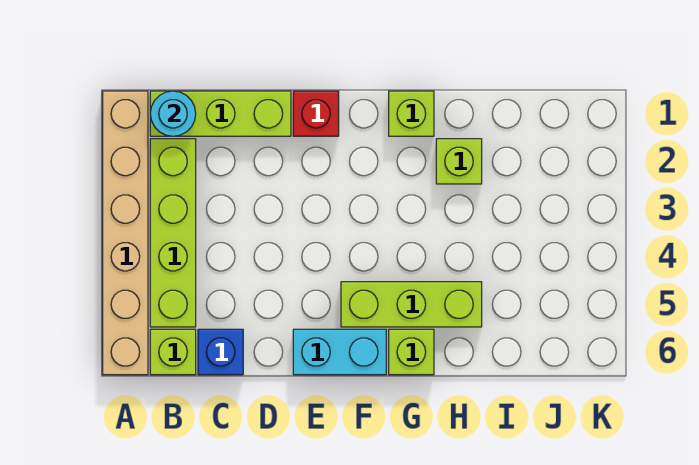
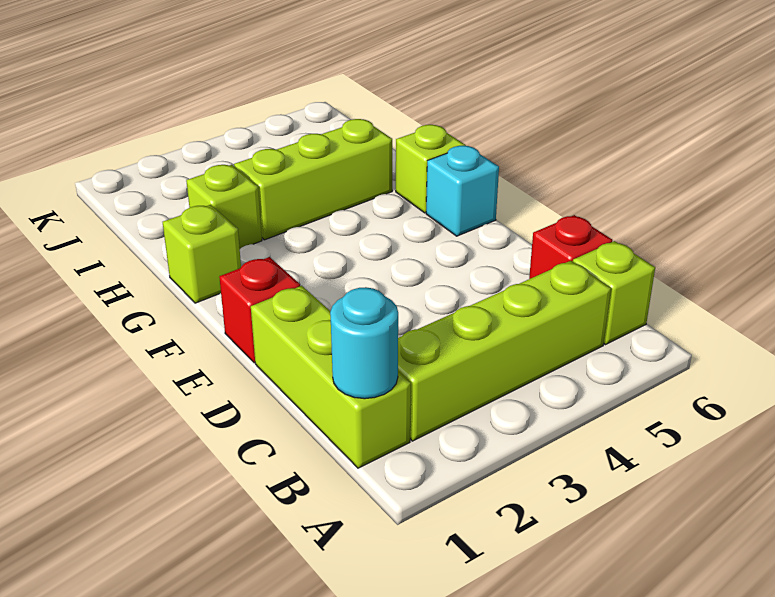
tan brick A1:A6 level 1 -> none
blue brick C6 level 1 -> red brick C6 level 1
cyan brick E6:F6 level 1 -> cyan brick F6 level 1
lime brick F5:H5 level 1 -> lime brick H3:H5 level 1

